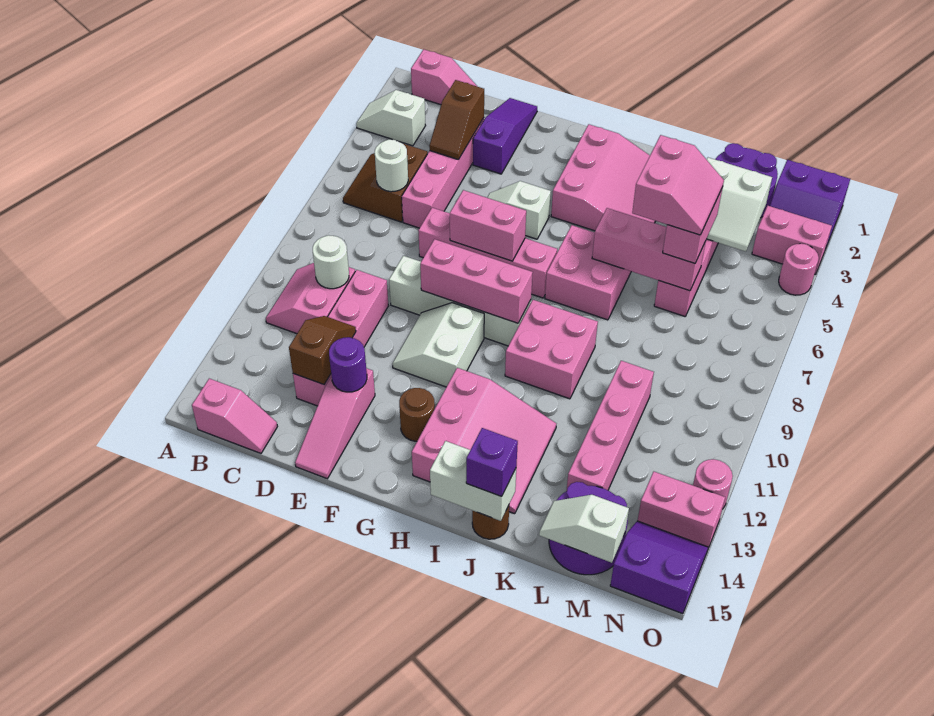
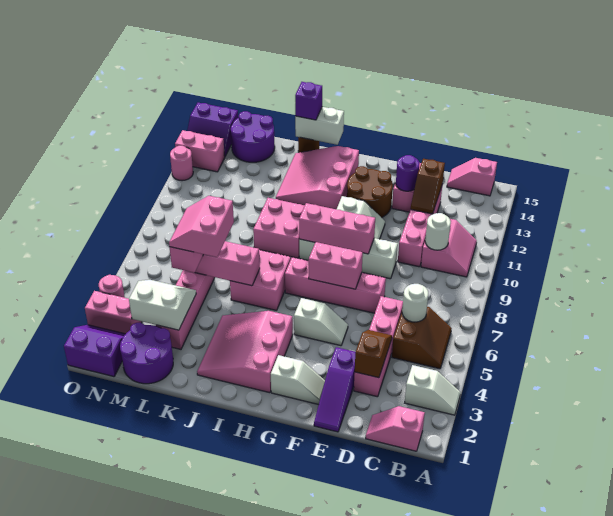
brown round brick G13 level 1 -> brown round brick F12:G13 level 1
pink brick L10:L13 level 1 -> none
white slope L15:M15 level 2 top M -> white slope F2:G2 level 1 top G

